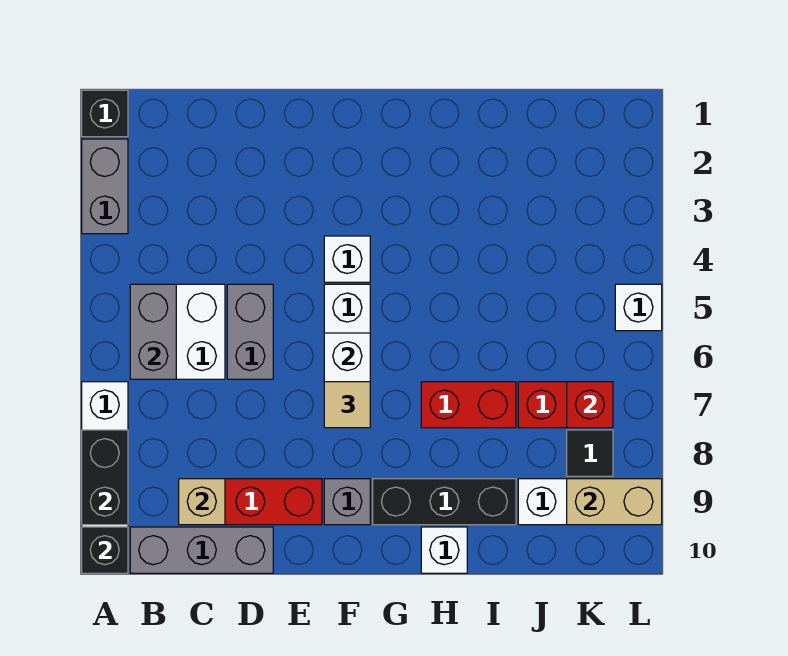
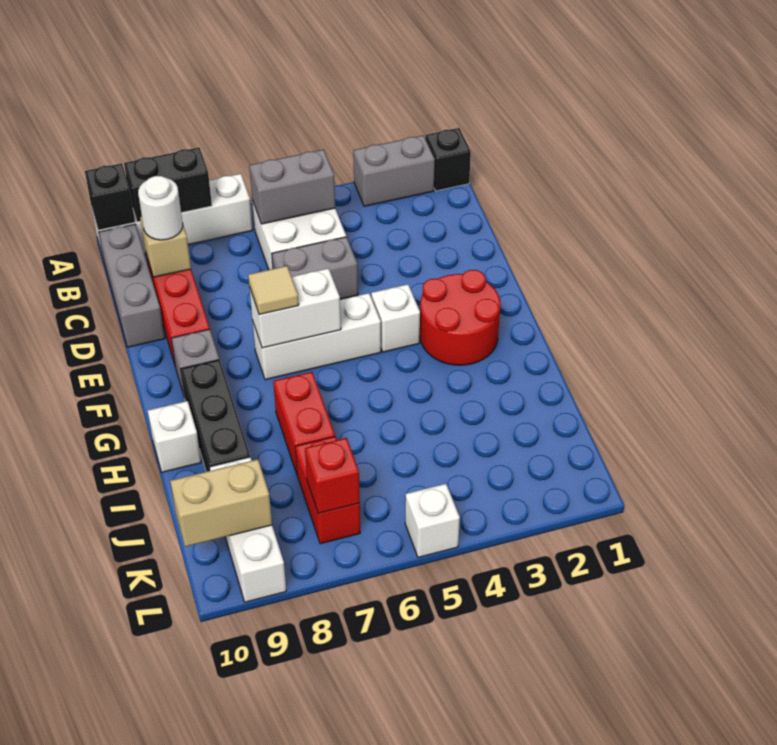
none -> white round brick C9 level 3
none -> red round brick F2:G3 level 1
black tile K8 level 1 -> none
tan brick K9:L9 level 2 -> tan brick K9:K10 level 2

